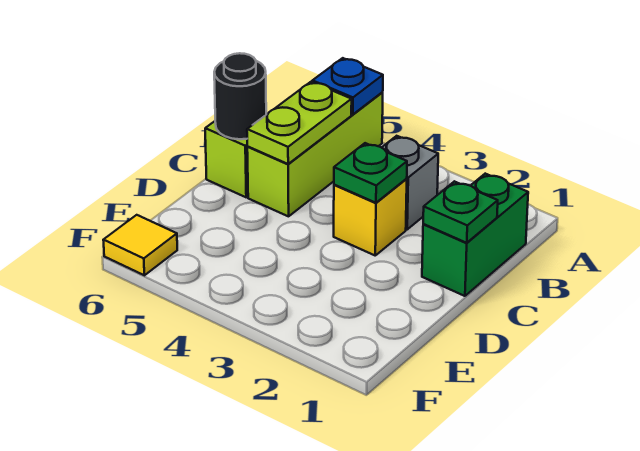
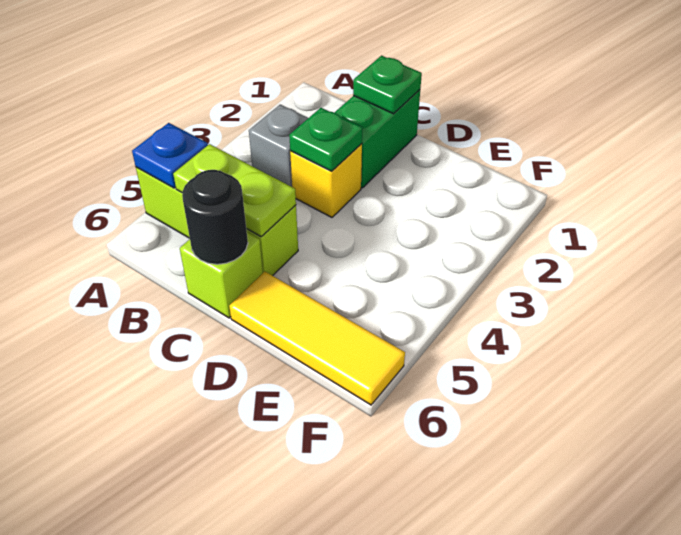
green brick B1:C1 level 1 -> green brick C1:C2 level 1
yellow tile F6 level 1 -> yellow tile D6:F6 level 1

